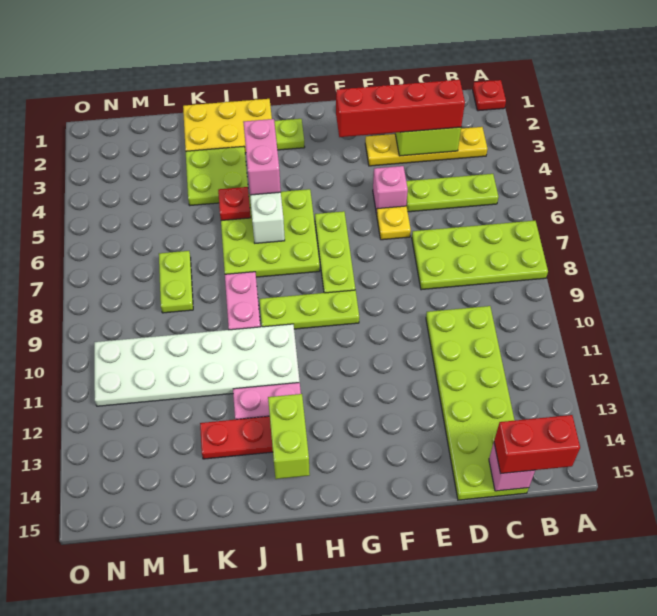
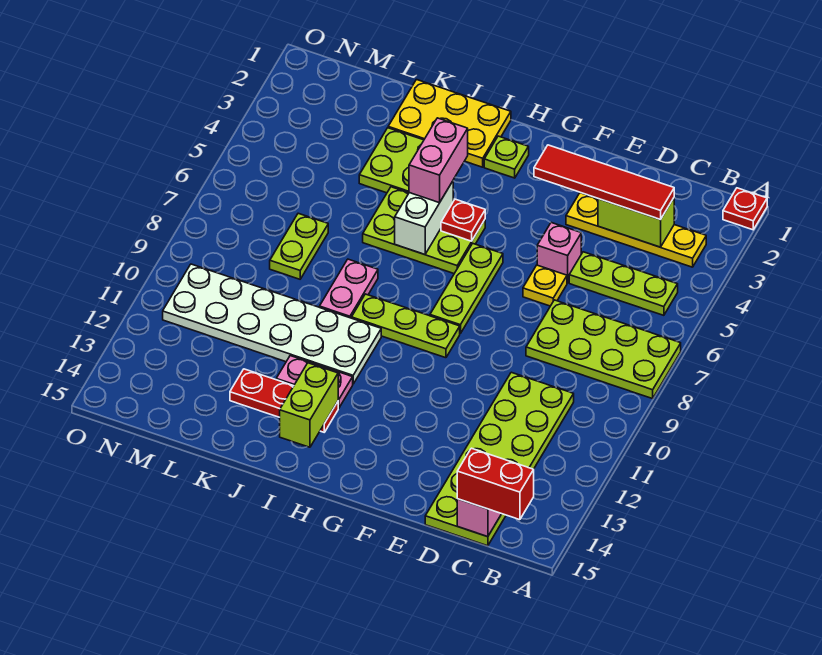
red brick C3:F3 level 3 -> red tile C3:F3 level 3
lime plate H5:J7 level 1 -> lime plate H5:J6 level 1
red plate J5 level 2 -> red plate H5 level 2

